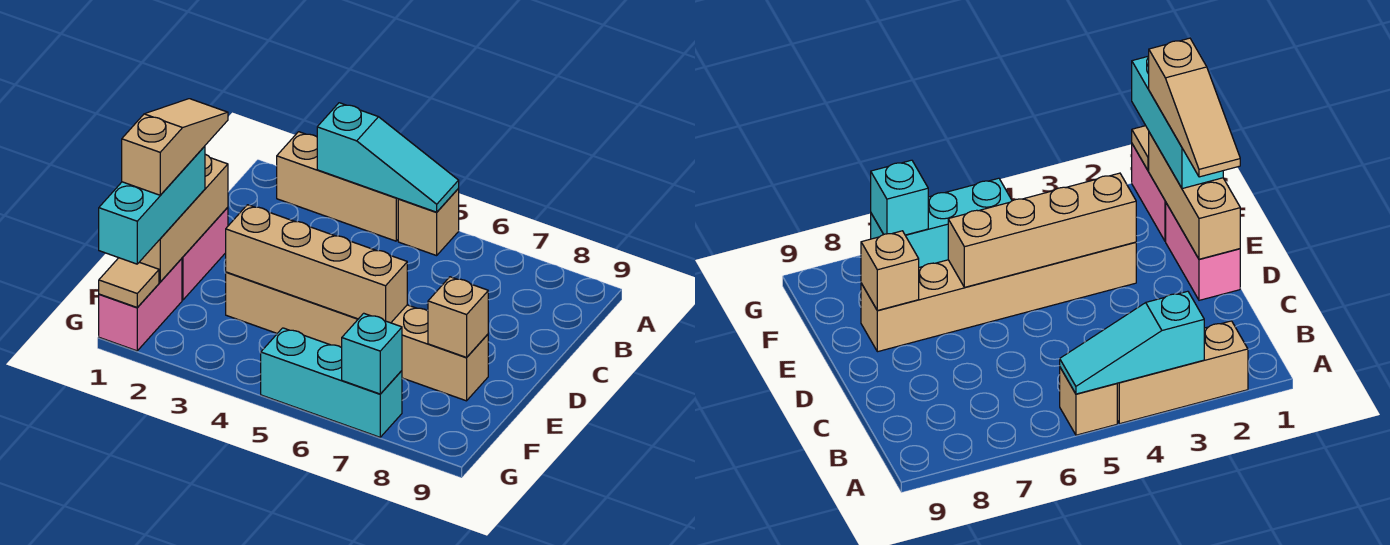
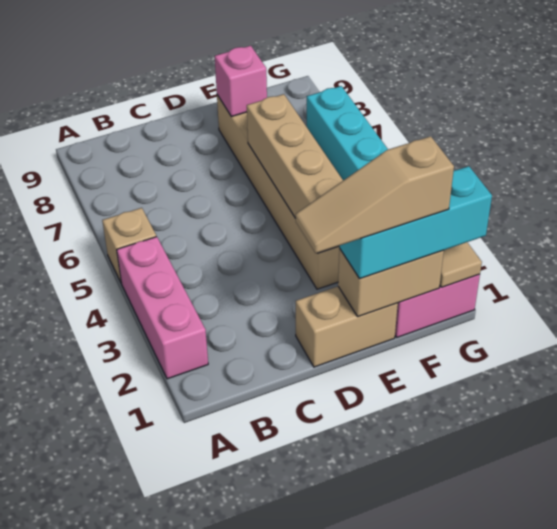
tan brick A2:A4 level 1 -> pink brick A2:A4 level 1
cyan slope A3:A5 level 2 top 3 -> none
pink brick D1:E1 level 1 -> tan brick D1:E1 level 1
tan brick D1:F1 level 2 -> tan brick E1:F1 level 2
tan brick E8 level 2 -> pink brick E8 level 2
cyan brick G7 level 2 -> none

